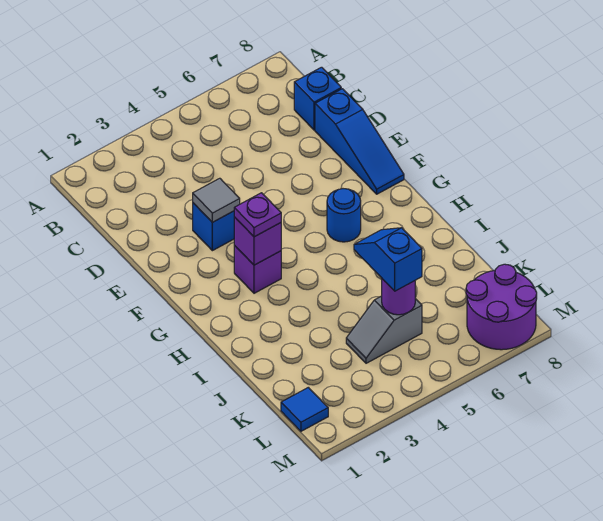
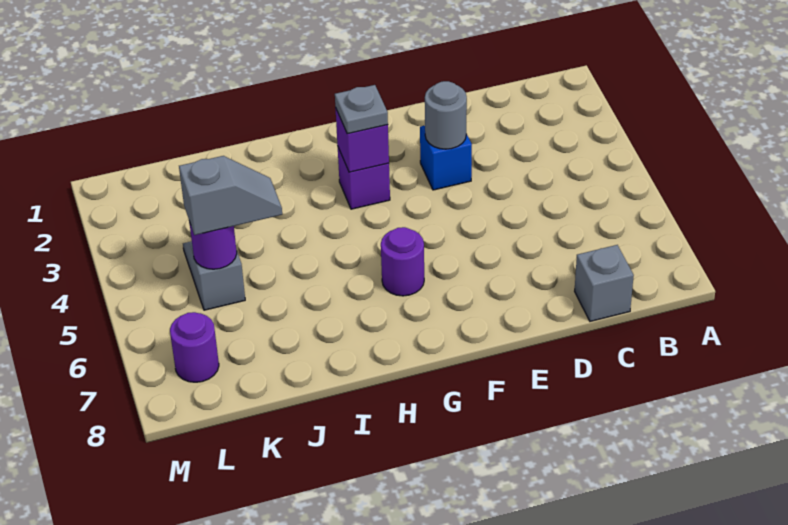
blue brick C8 level 1 -> grey brick C8 level 1
blue slope D8:F8 level 1 top D -> none
grey tile E3 level 2 -> grey round brick E3 level 2
purple plate G3 level 3 -> grey plate G3 level 3
blue round brick G6 level 1 -> purple round brick G6 level 1
blue slope J5:K5 level 3 top K -> grey slope J5:K5 level 3 top K
blue tile L1 level 1 -> none
purple round brick L7:M8 level 1 -> purple round brick L7 level 1

